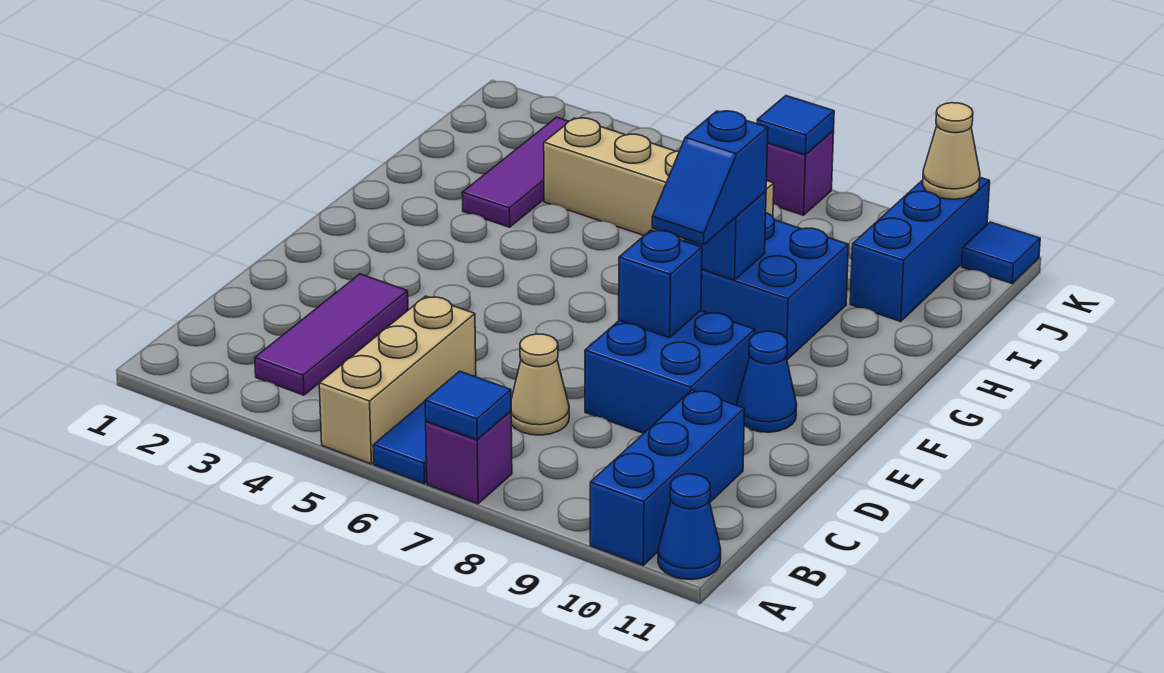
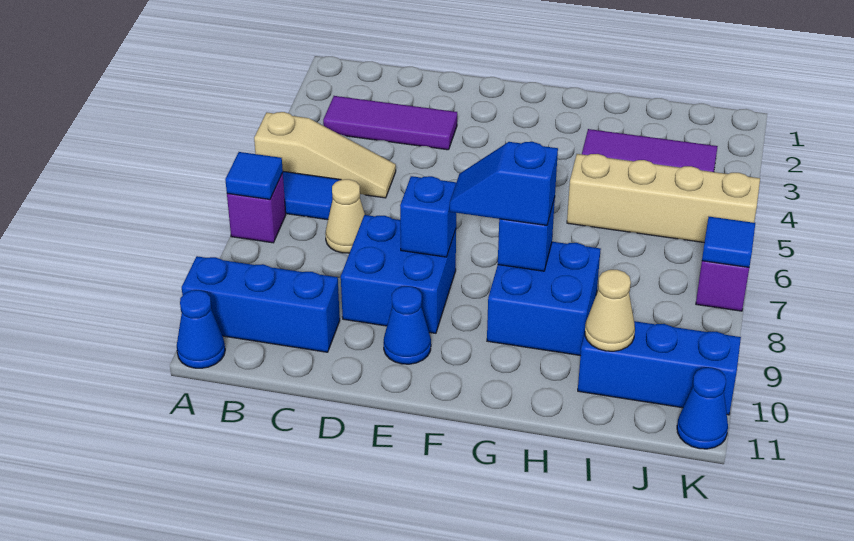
tan brick A5:C5 level 1 -> tan slope A5:C5 level 1 top A
tan brick I4:I7 level 1 -> tan brick H5:K5 level 1
tan cone K10 level 2 -> tan cone I10 level 2
blue tile K11 level 1 -> blue cone K11 level 1

